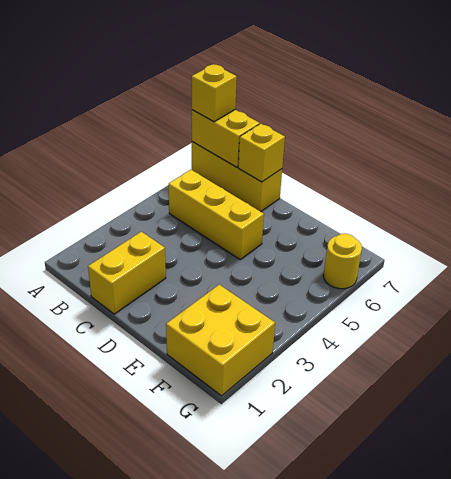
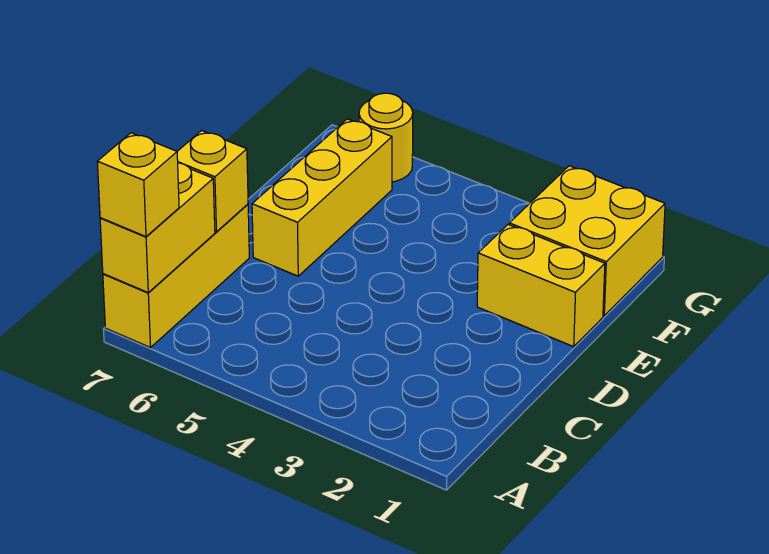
yellow brick B5:D5 level 1 -> yellow brick D6:F6 level 1
yellow brick C1:C2 level 1 -> yellow brick E1:E2 level 1

